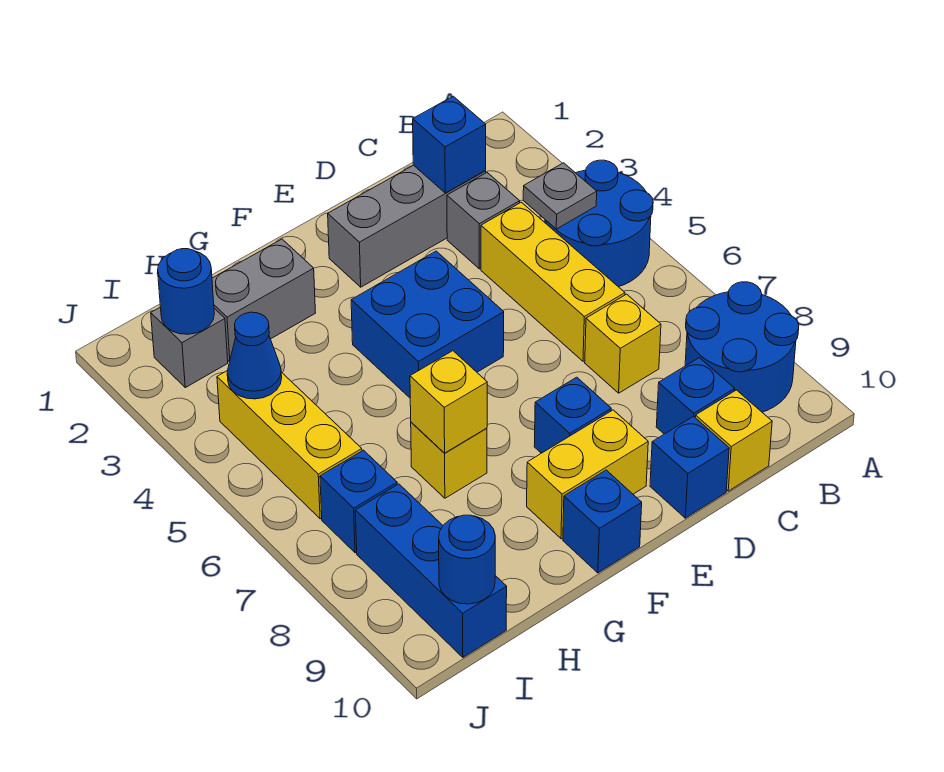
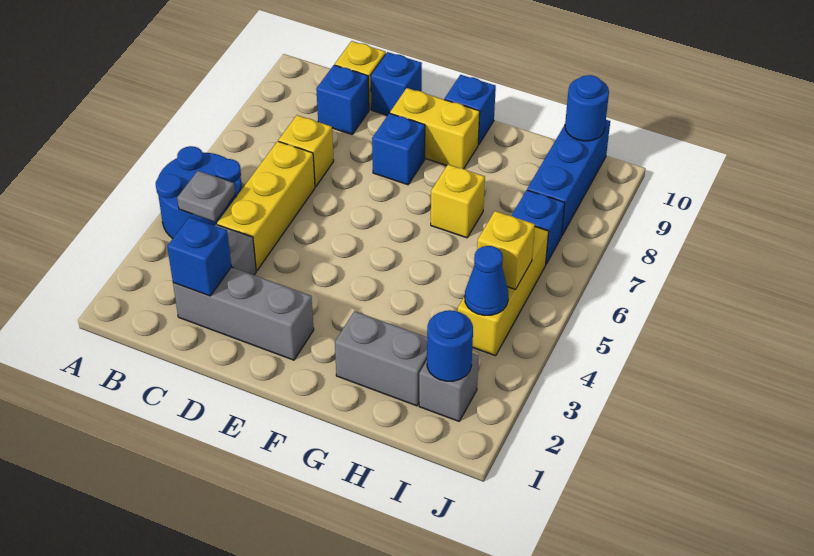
blue round brick A8:B9 level 1 -> none
blue brick E4:F5 level 1 -> none
yellow brick G7 level 2 -> yellow brick I5 level 2

